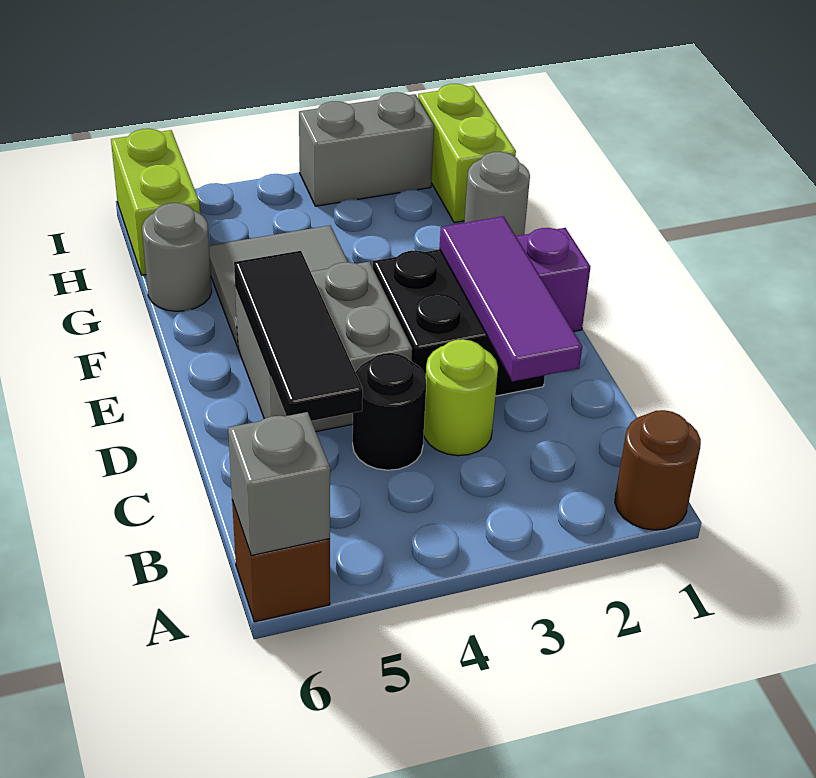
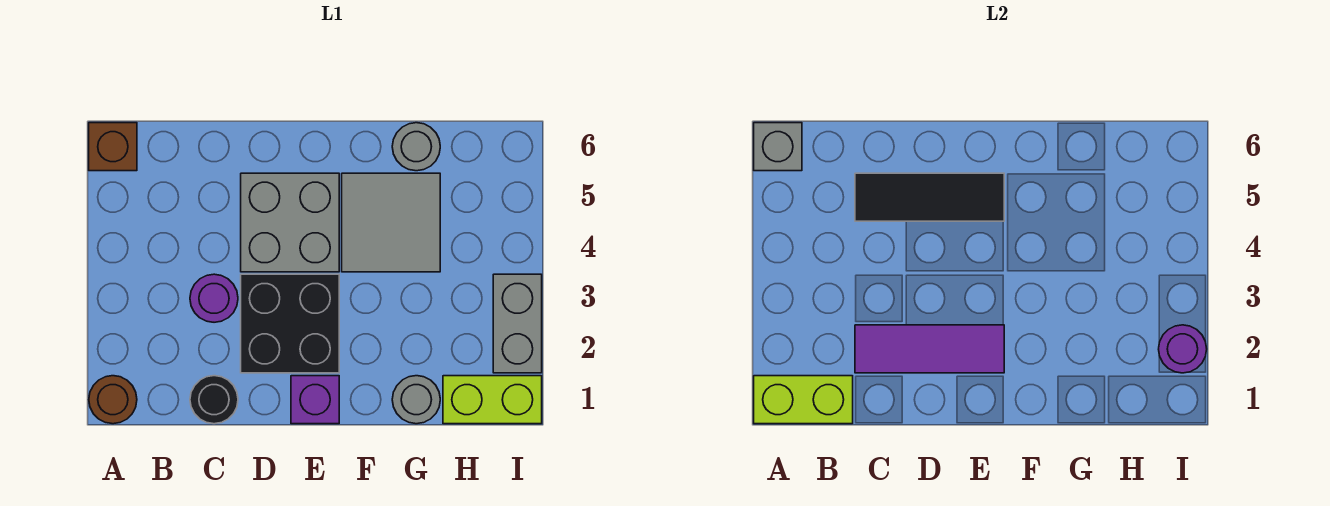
lime round brick C3 level 1 -> purple round brick C3 level 1
black round brick C4 level 1 -> black round brick C1 level 1
lime brick H6:I6 level 1 -> lime brick A1:B1 level 2
none -> purple round brick I2 level 2

